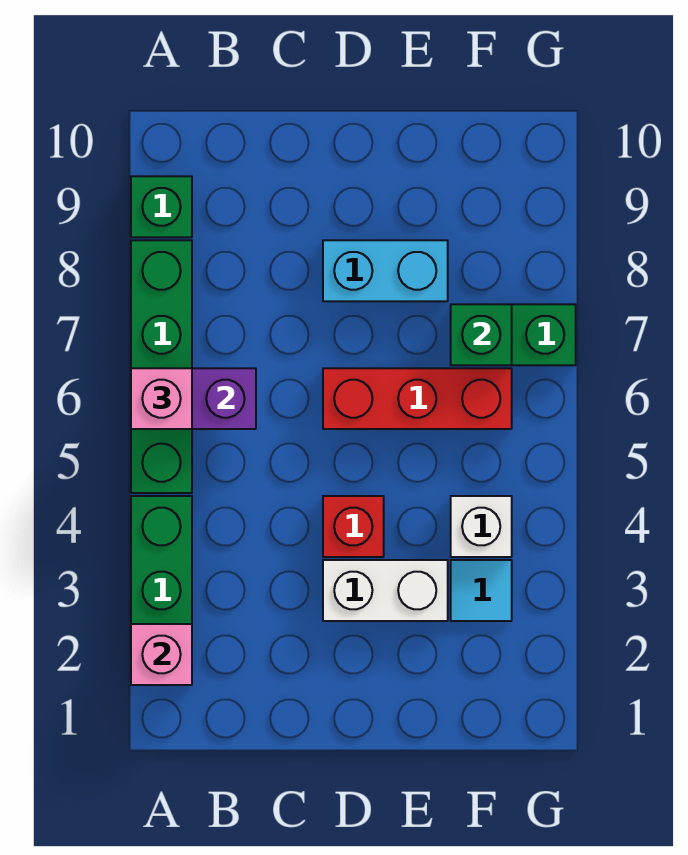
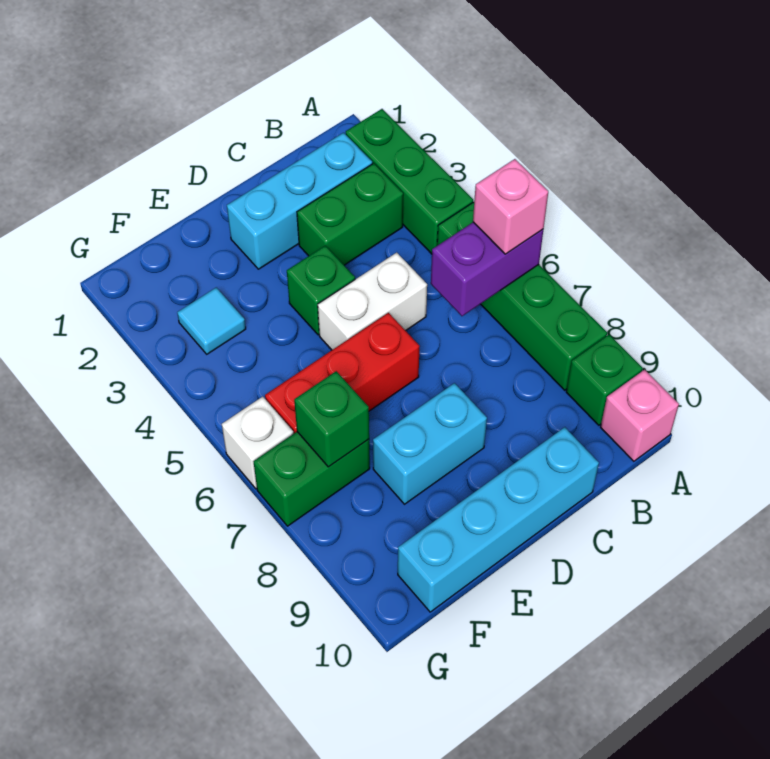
pink brick A2 level 2 -> pink brick A10 level 1
none -> cyan brick B2:D2 level 1
none -> green brick B3:C3 level 1
none -> cyan brick C10:F10 level 1
white brick D3:E3 level 1 -> white brick C5:D5 level 1
red brick D4 level 1 -> green brick D4 level 1
white brick F4 level 1 -> white brick G6 level 1

